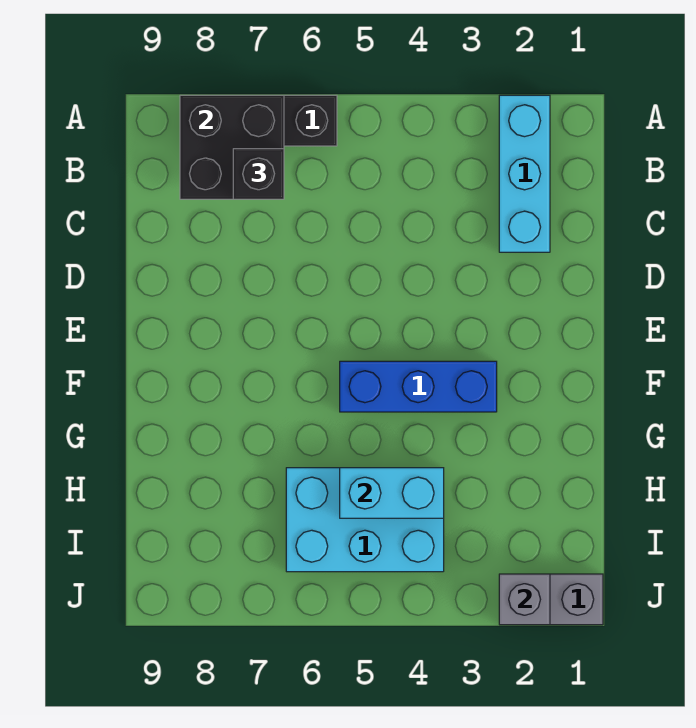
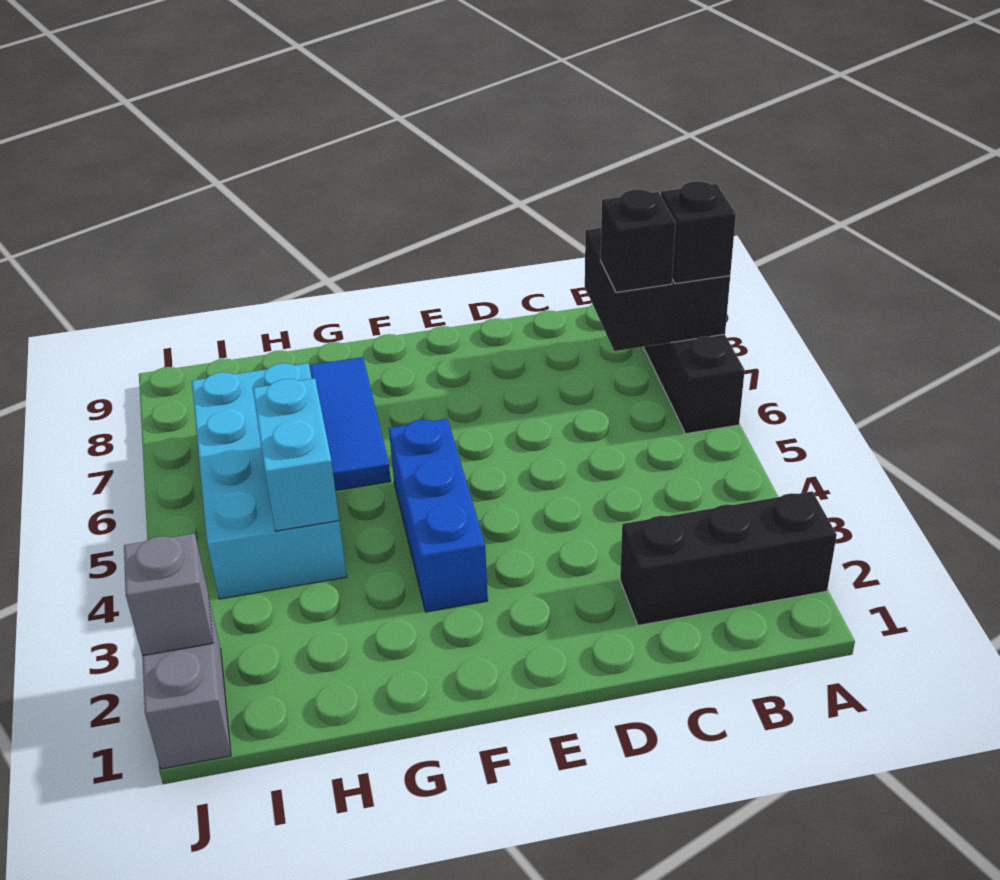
cyan brick A2:C2 level 1 -> black brick A2:C2 level 1
none -> black brick A7 level 3
none -> blue tile G6:G8 level 1
cyan brick H4:I6 level 1 -> cyan brick H4:I7 level 1

